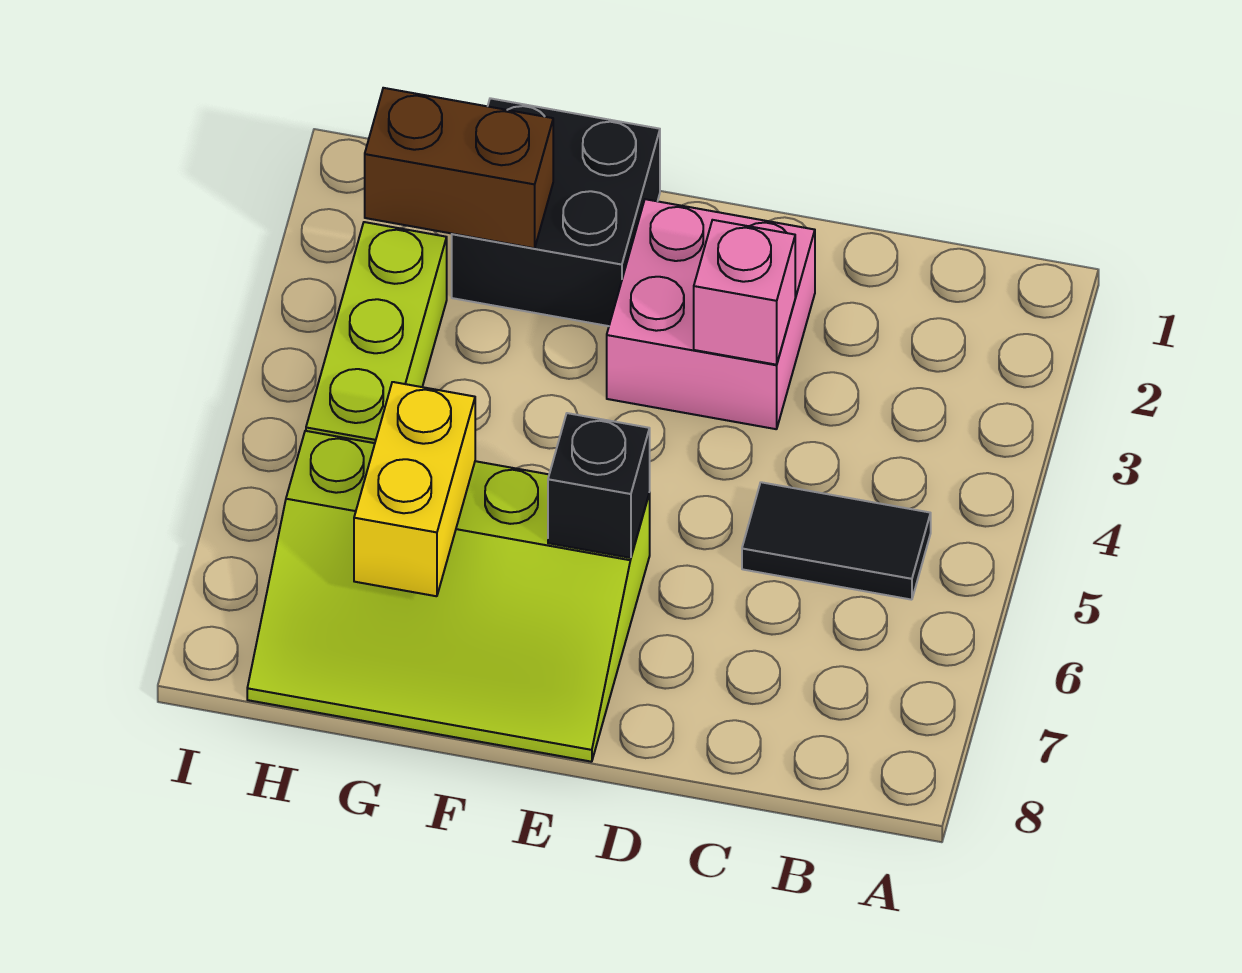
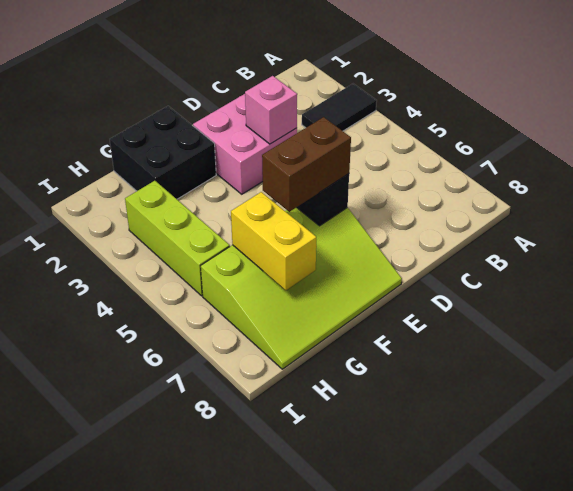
black tile B5:C5 level 1 -> black tile A3:B3 level 1
brown brick G2:H2 level 2 -> brown brick E6:F6 level 3

